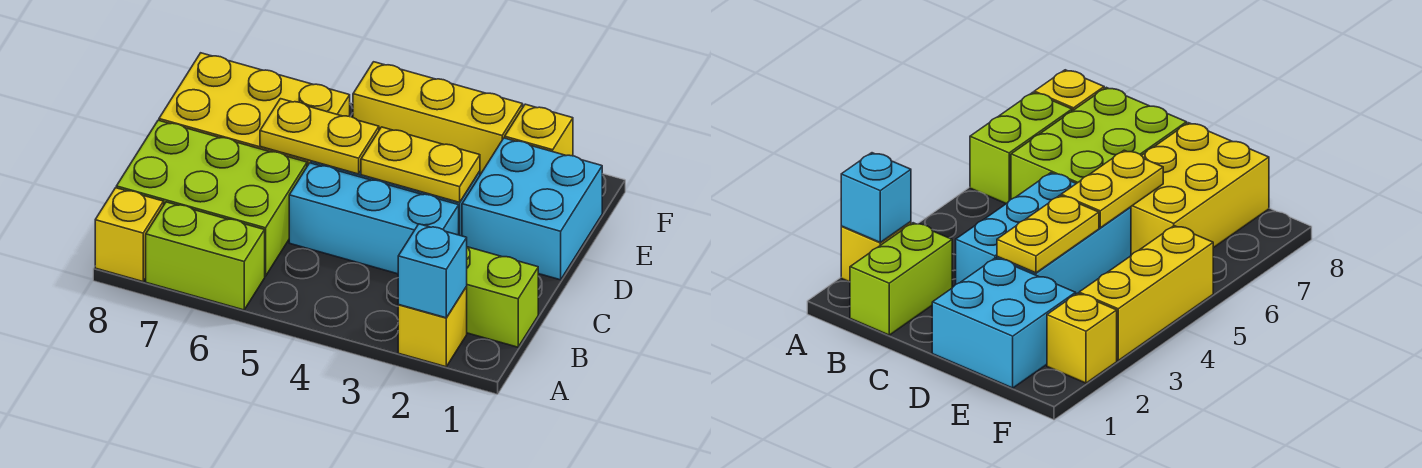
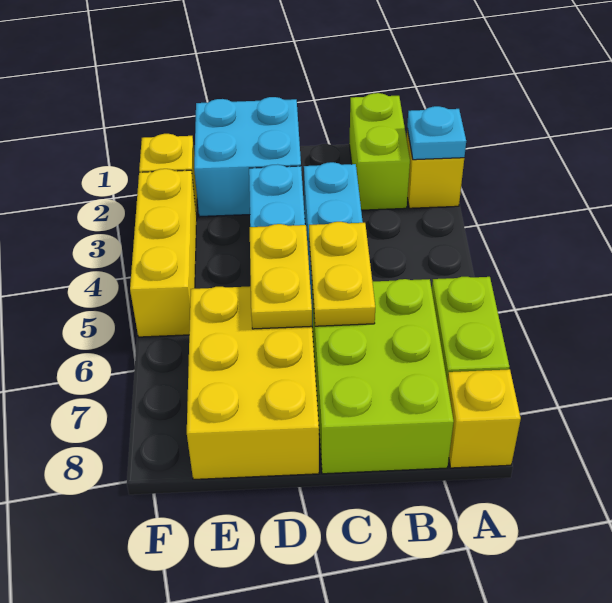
cyan brick A2 level 2 -> cyan plate A2 level 2
yellow plate D3:D4 level 2 -> yellow plate C5:C6 level 2

